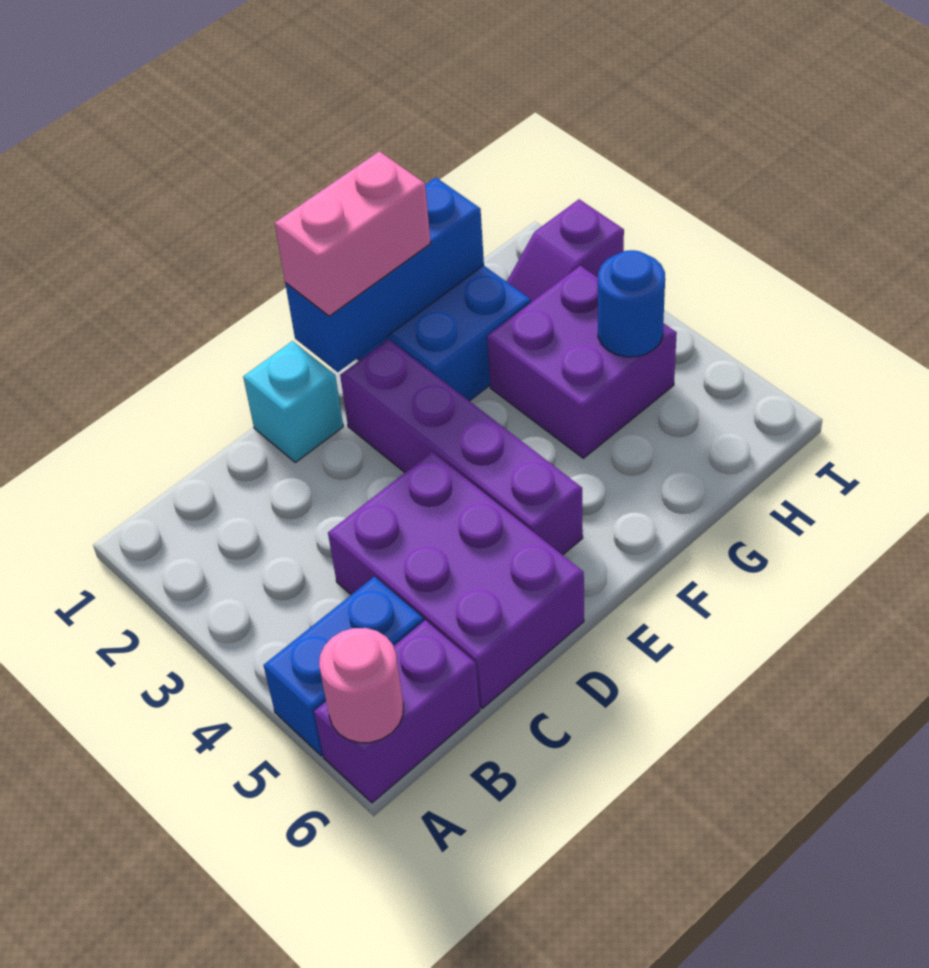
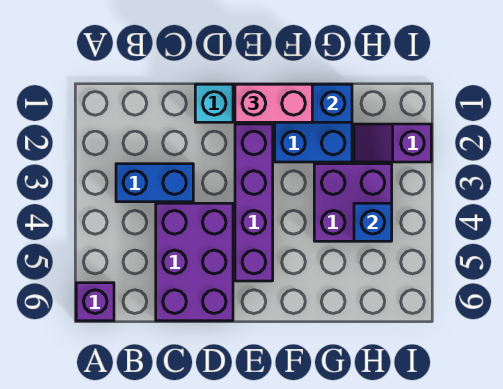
blue brick A5:B5 level 1 -> blue brick B3:C3 level 1
purple brick A6:B6 level 1 -> purple brick A6 level 1
pink round brick A6 level 2 -> none
blue round brick H4 level 2 -> blue brick H4 level 2

